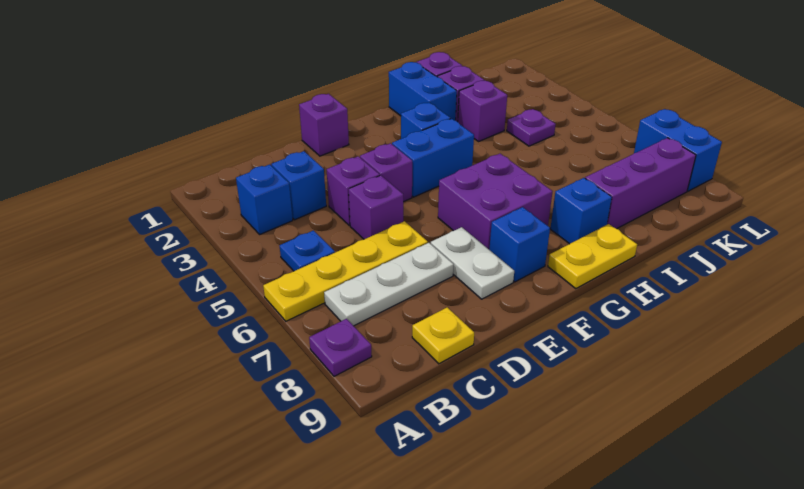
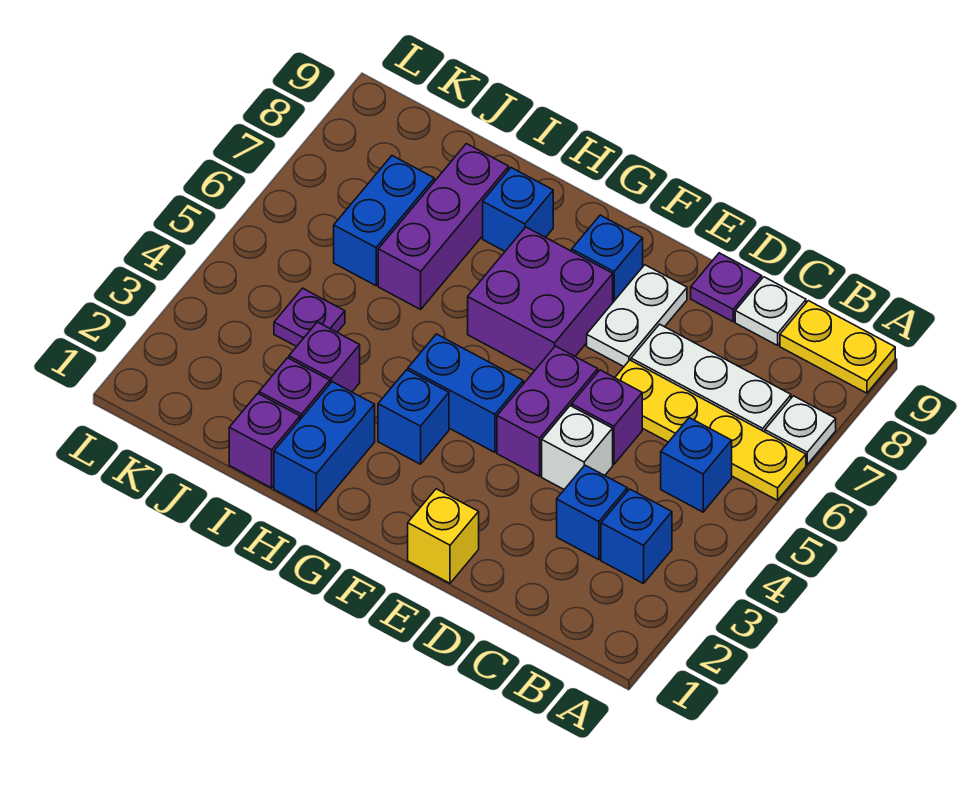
none -> white plate A7 level 1
purple plate A8 level 1 -> purple plate D9 level 1
blue plate B5 level 1 -> blue brick B5 level 1
yellow plate C9 level 1 -> white plate C9 level 1
purple brick D4 level 1 -> white brick D4 level 1
purple brick E1 level 1 -> yellow brick E1 level 1
purple brick E4 level 1 -> purple brick E4:E5 level 1
yellow plate G9:H9 level 1 -> yellow plate A9:B9 level 1
purple brick I8:K8 level 1 -> purple brick I6:I8 level 1
blue brick L7:L8 level 1 -> blue brick J6:J7 level 1

